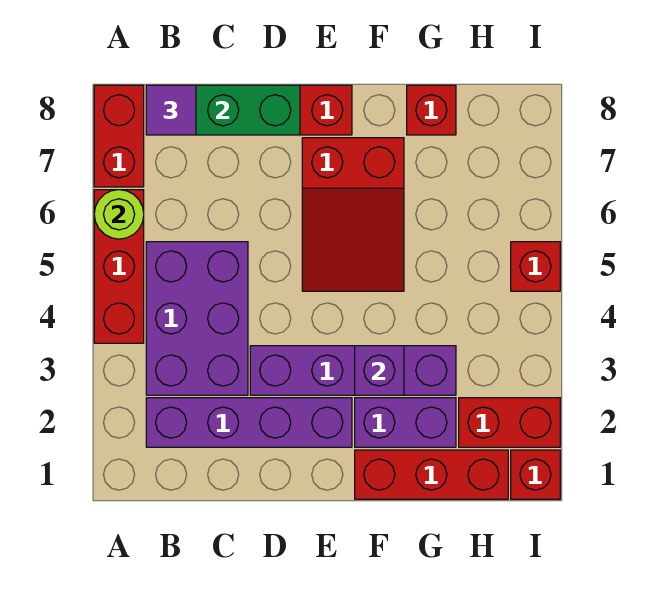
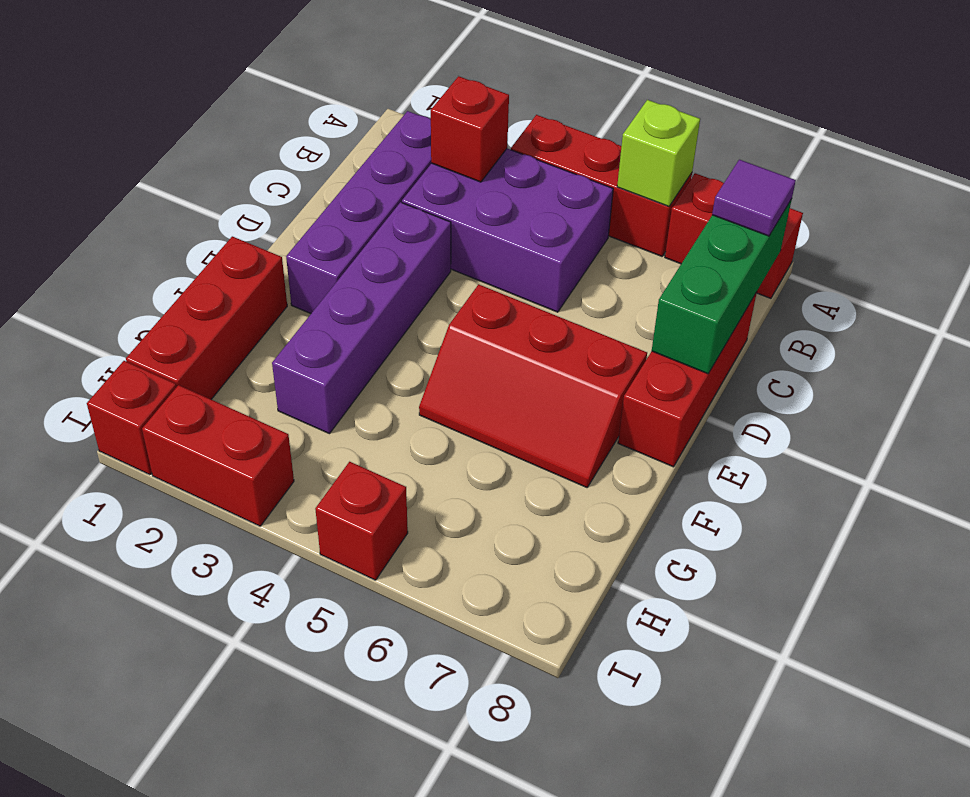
lime round brick A6 level 2 -> lime brick A6 level 2
red slope E5:F7 level 1 top 7 -> red slope E5:F7 level 1 top E
purple brick F2:G2 level 1 -> none
purple brick F3 level 2 -> none
red brick G8 level 1 -> red brick B3 level 2
red brick H2:I2 level 1 -> red brick I2:I3 level 1

